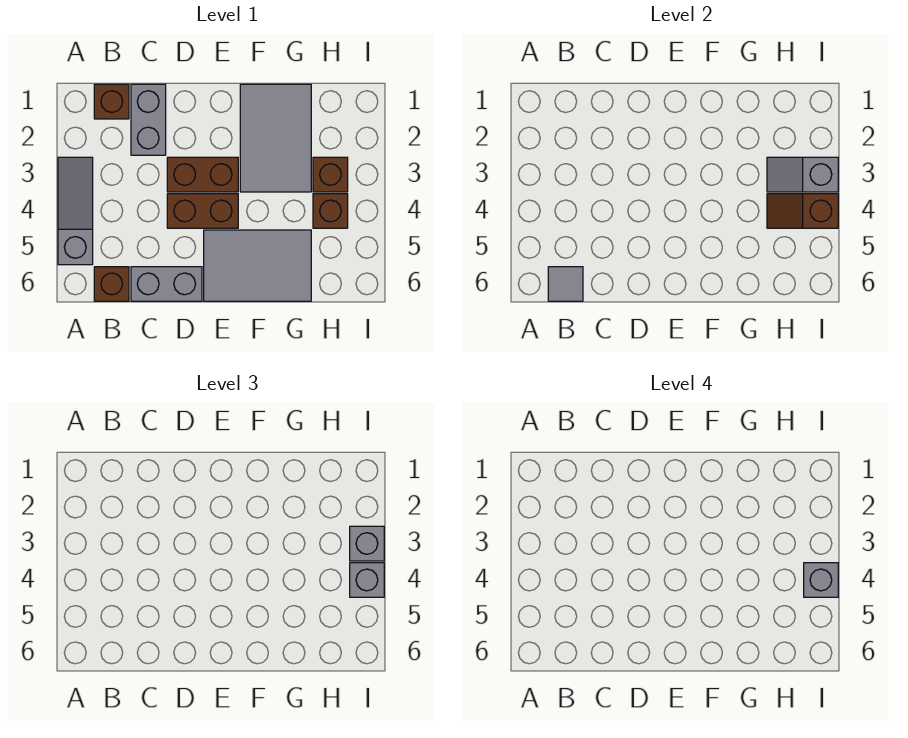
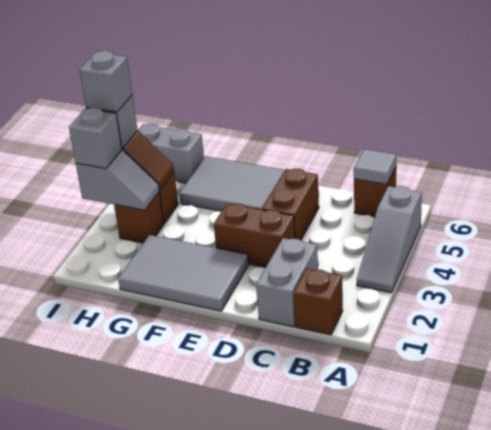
grey brick C6:D6 level 1 -> grey brick H6:I6 level 1
brown brick D4:E4 level 1 -> brown brick D4:D5 level 1
grey tile F1:G3 level 1 -> grey tile E1:G2 level 1

